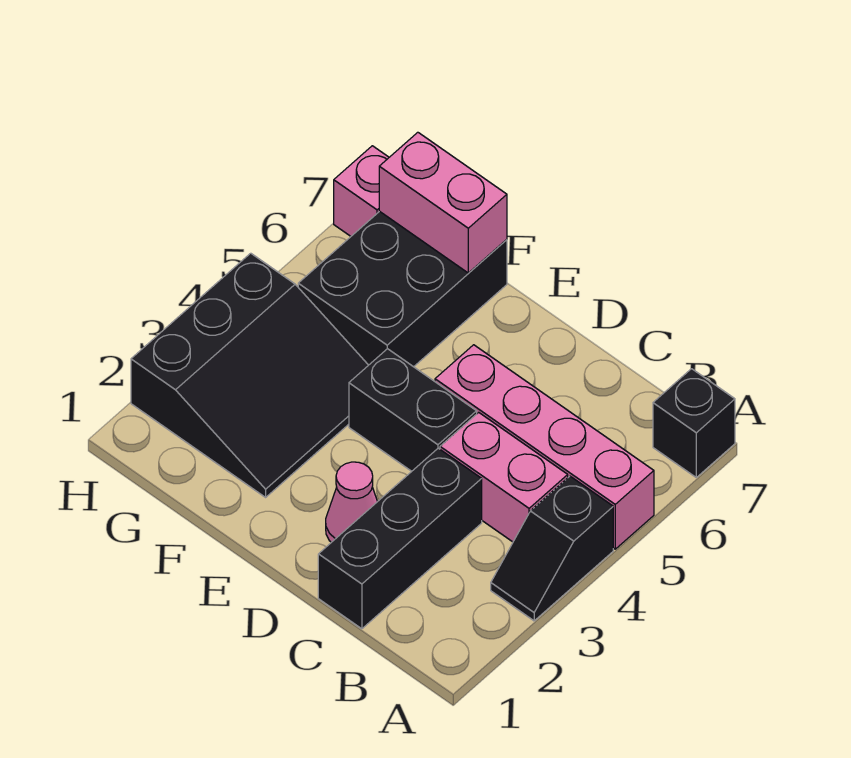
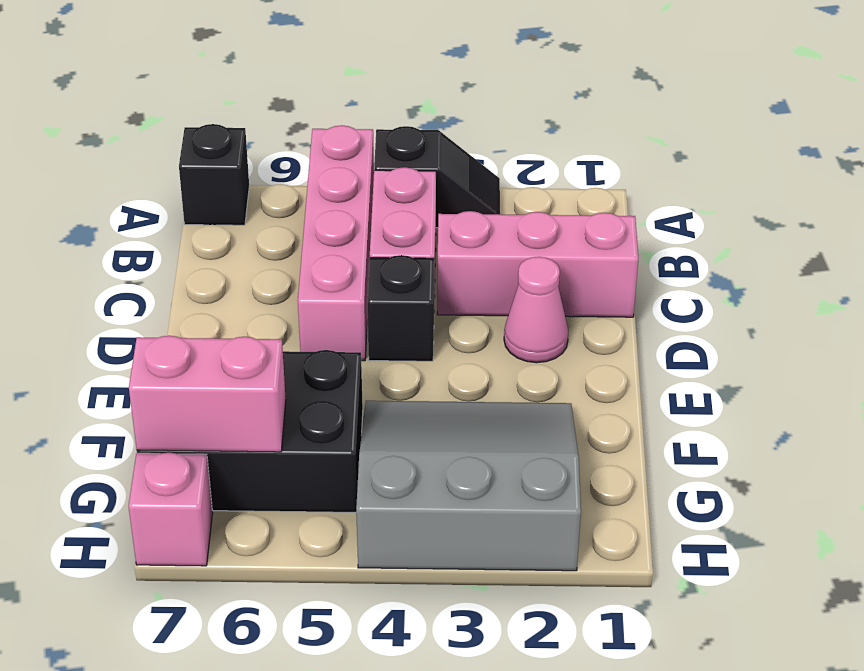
black brick C1:C3 level 1 -> pink brick C1:C3 level 1
black brick D4:E4 level 1 -> black brick D4 level 1
black slope F2:H4 level 1 top H -> grey slope F2:H4 level 1 top H
pink brick F7:G7 level 2 -> pink brick G6:G7 level 2

